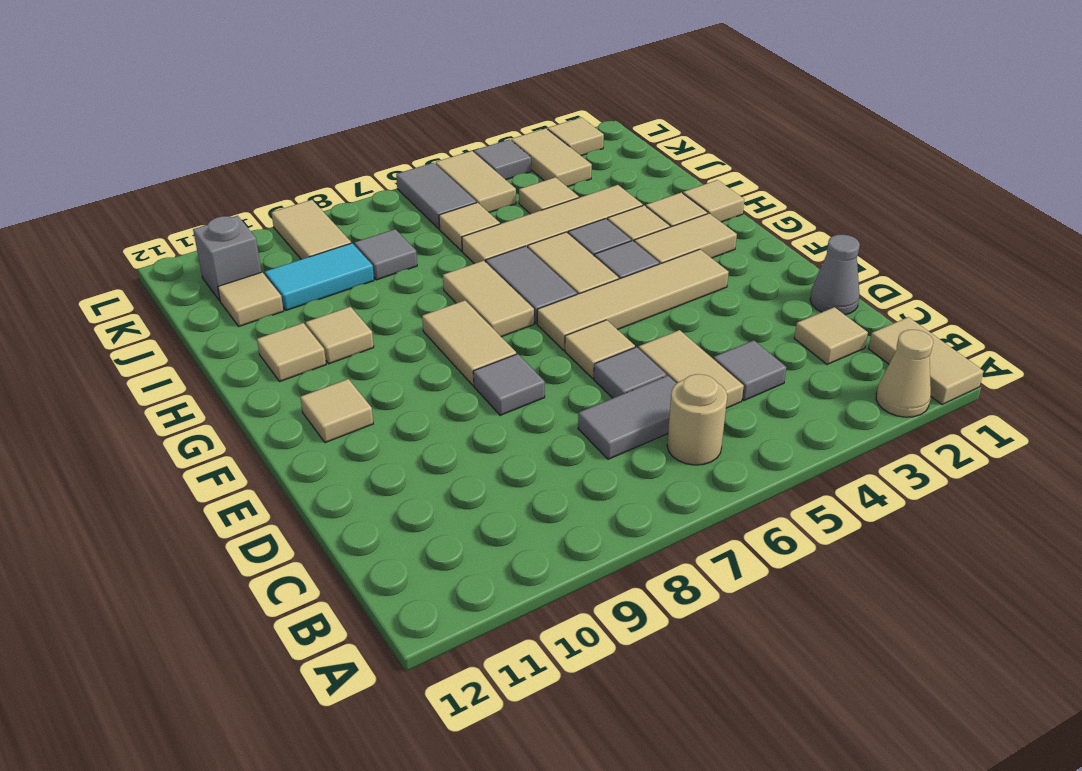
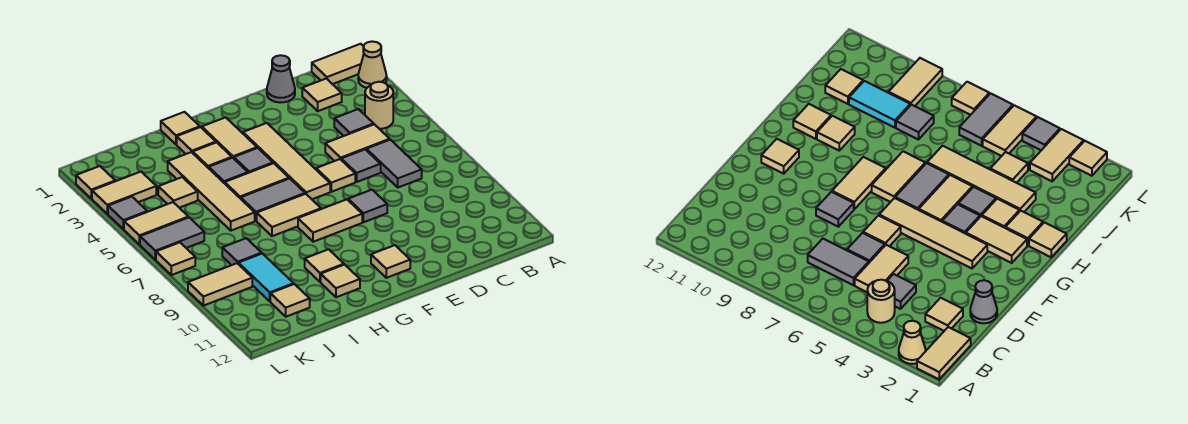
tan round brick B6 level 1 -> tan round brick B4 level 1
tan tile J6 level 1 -> tan tile L7 level 1
grey brick K11 level 1 -> none

